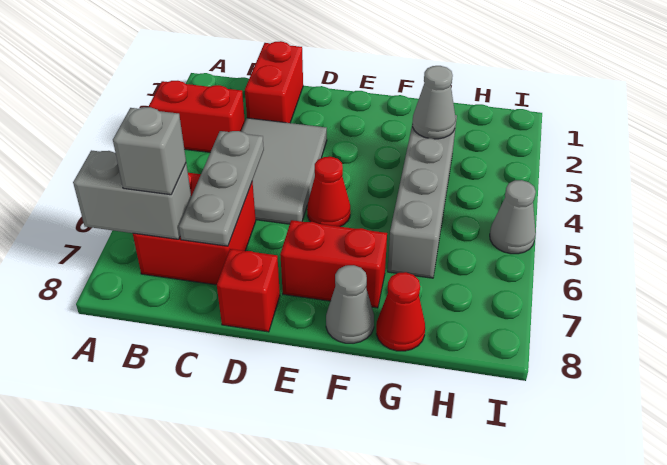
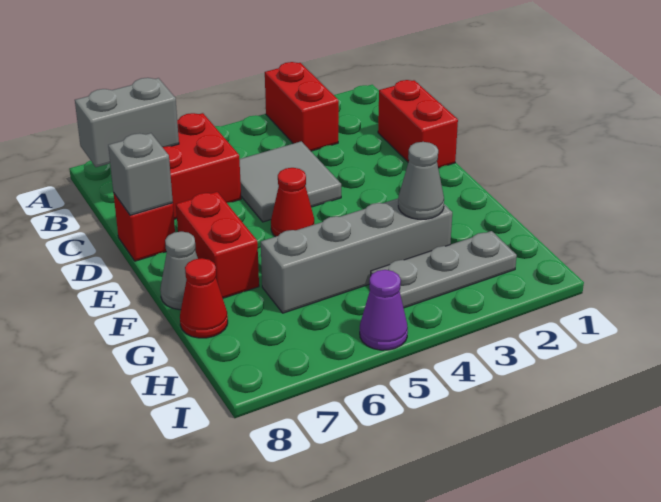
grey brick A7:B7 level 2 -> grey brick B7:B8 level 2
grey brick B7 level 3 -> grey brick D8 level 2
red brick C1:C2 level 1 -> red brick C1:D1 level 1
grey tile C3:D5 level 1 -> grey tile C4:D5 level 1
grey plate C5:C7 level 2 -> grey plate H2:H4 level 1
grey cone I5 level 1 -> purple cone I5 level 1

